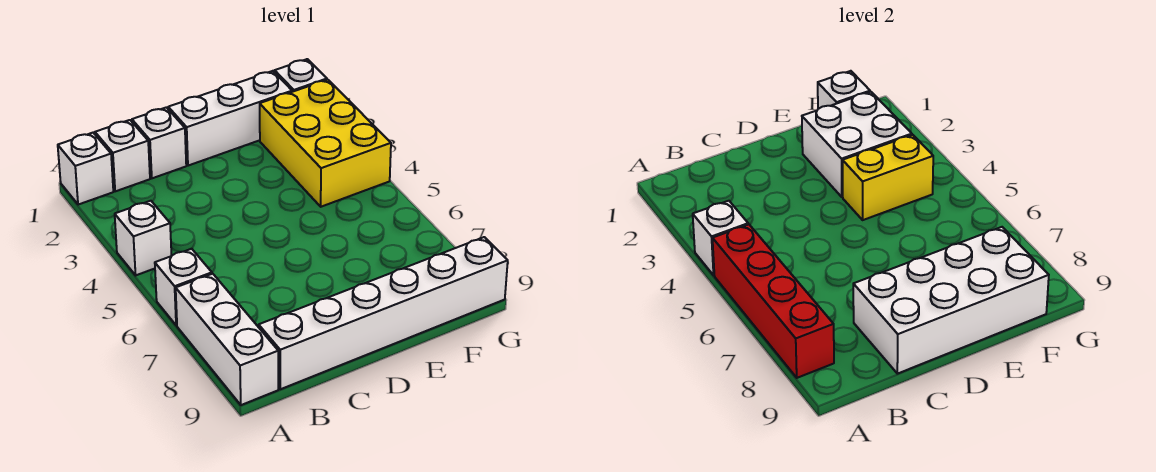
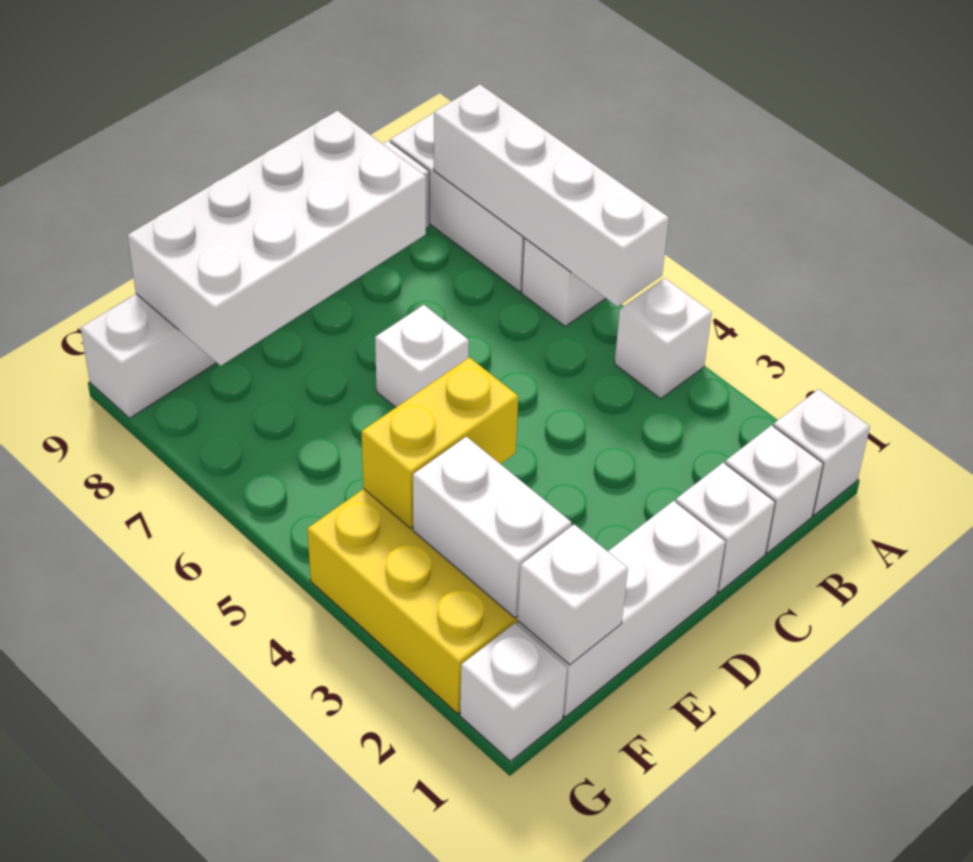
white brick A4 level 2 -> white brick D6 level 1
red brick A5:A8 level 2 -> white brick A5:A8 level 2
white brick E2:F3 level 2 -> white brick F2:F3 level 2

